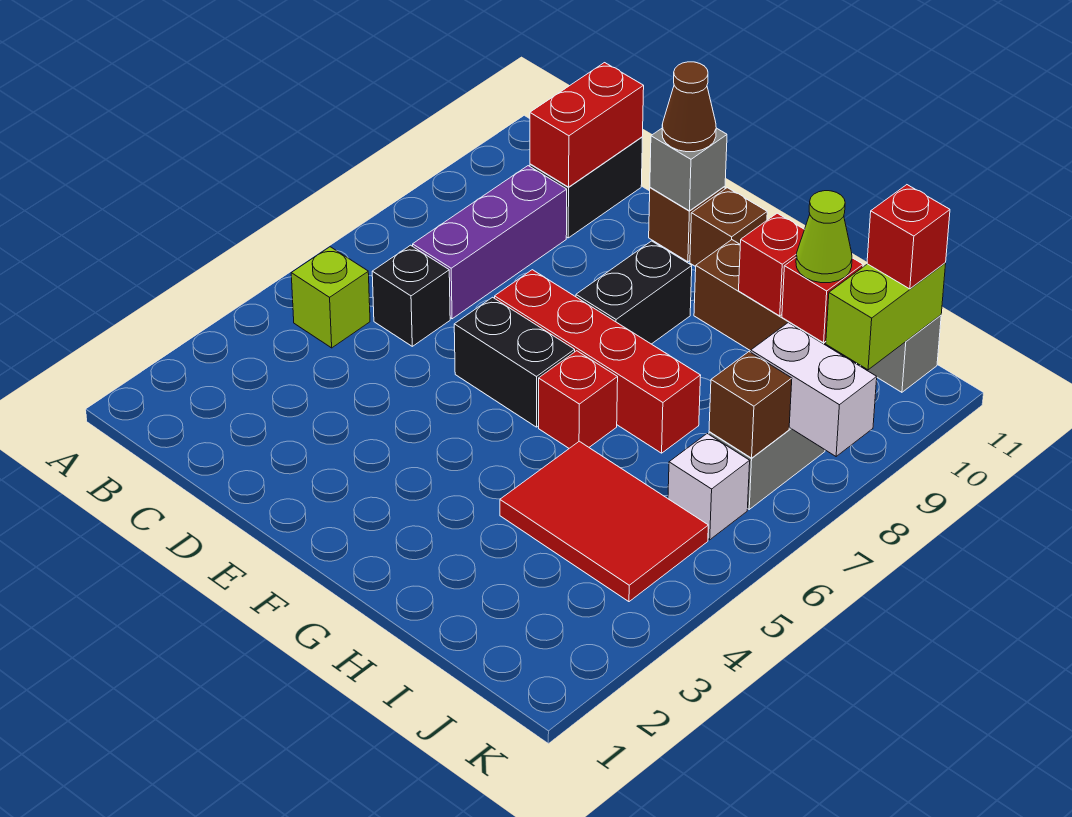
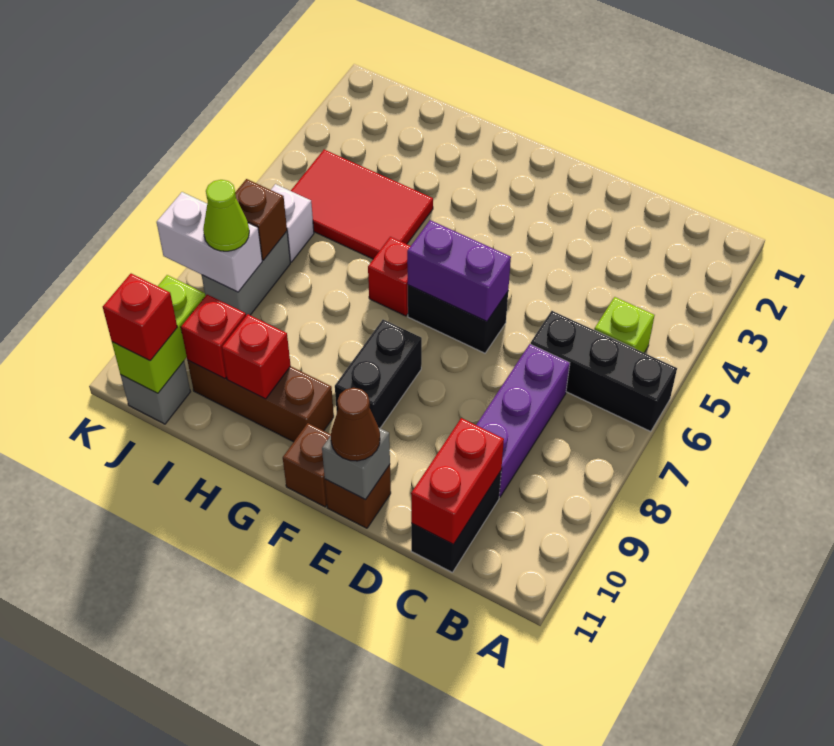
black brick C6 level 1 -> black brick A6:C6 level 1
none -> purple brick E6:F6 level 2
red brick E7:H7 level 1 -> none
lime cone I10 level 3 -> lime cone J8 level 3

